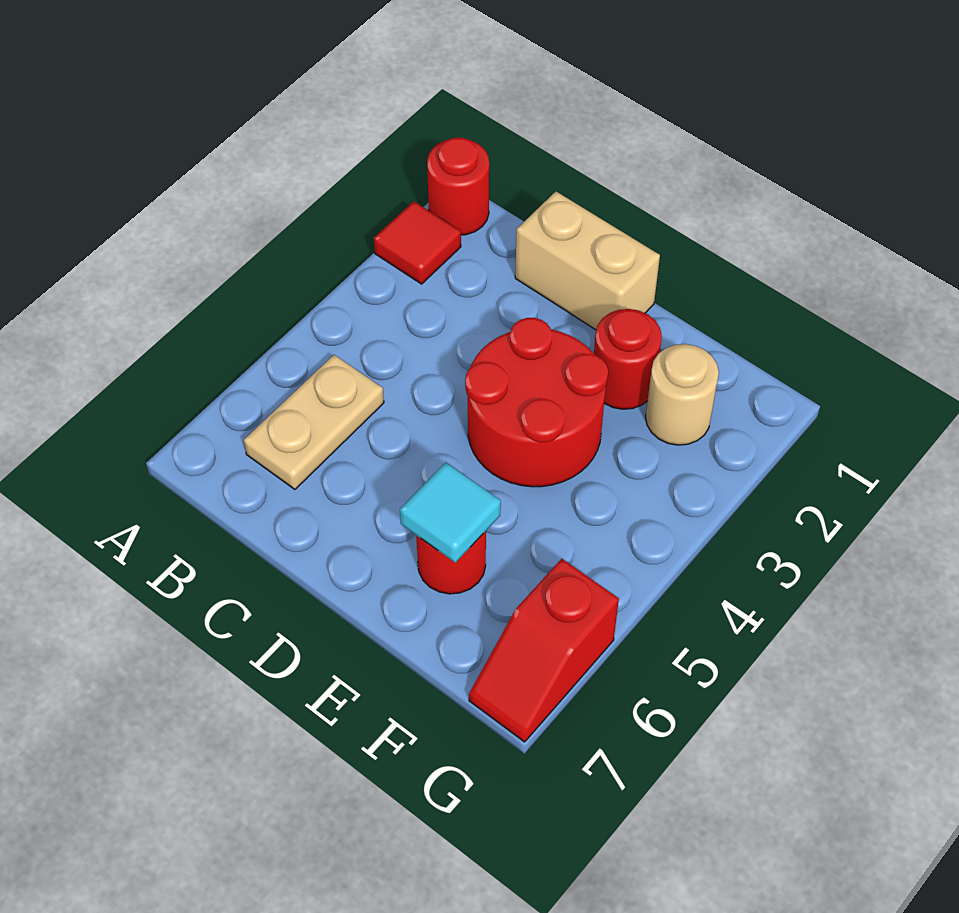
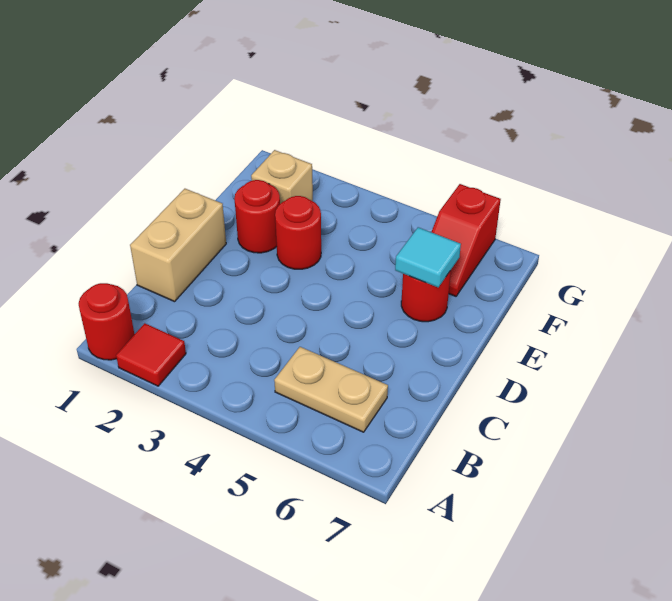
red round brick D3:E4 level 1 -> red round brick E3 level 1
tan round brick F2 level 1 -> tan brick F2 level 1
red slope G6:G7 level 1 top 6 -> red slope F6:G6 level 1 top G

